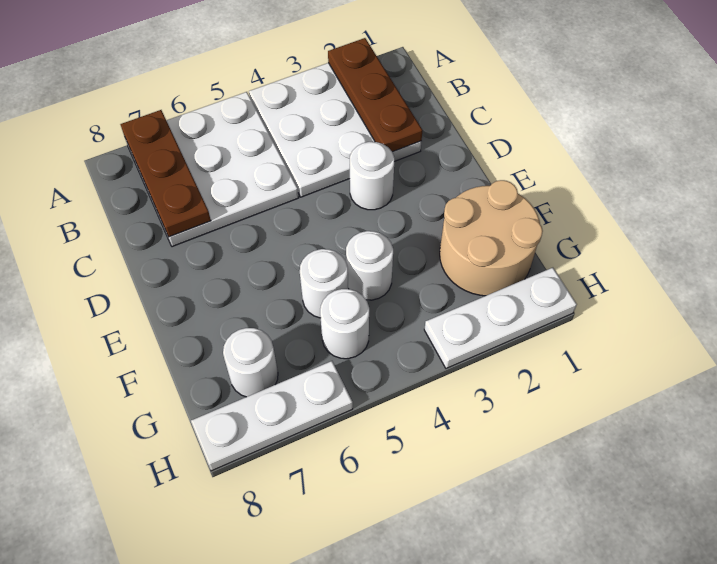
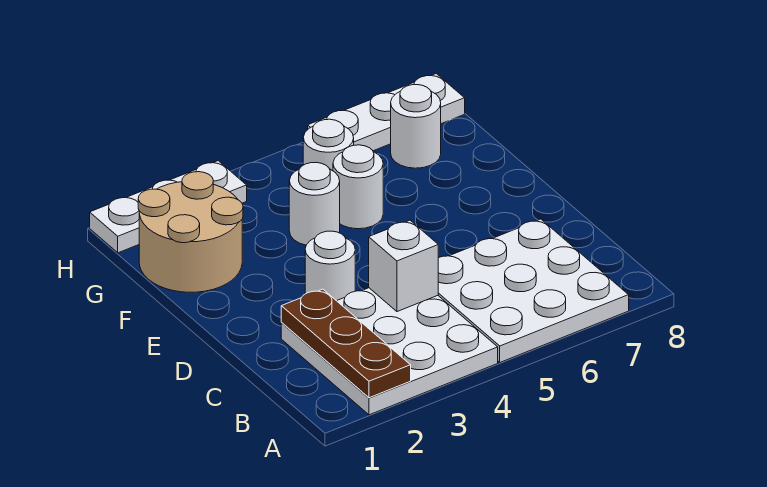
brown plate A7:C7 level 2 -> none
none -> white brick C4 level 2

